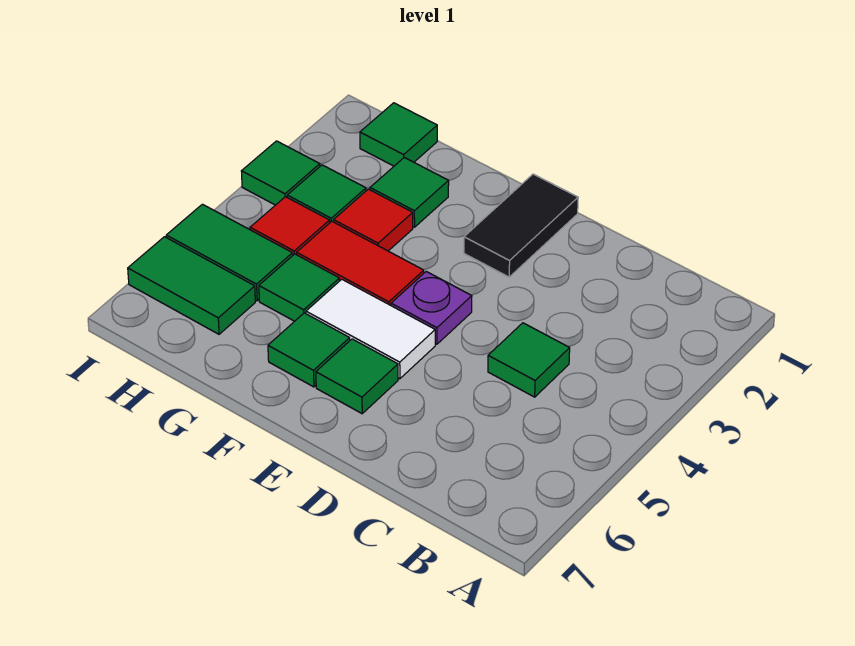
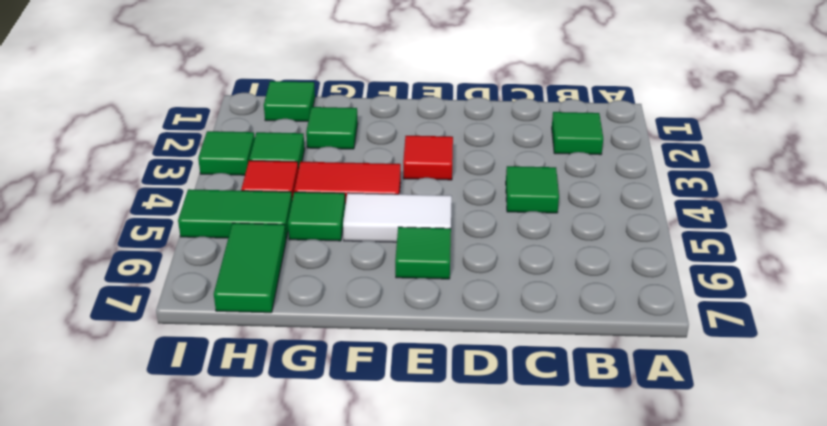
black tile E1:E2 level 1 -> none
purple plate E4 level 1 -> none
green tile F6 level 1 -> green tile B2 level 1
red tile G3 level 1 -> red tile E3 level 1
green tile H6:I6 level 1 -> green tile H6:H7 level 1

